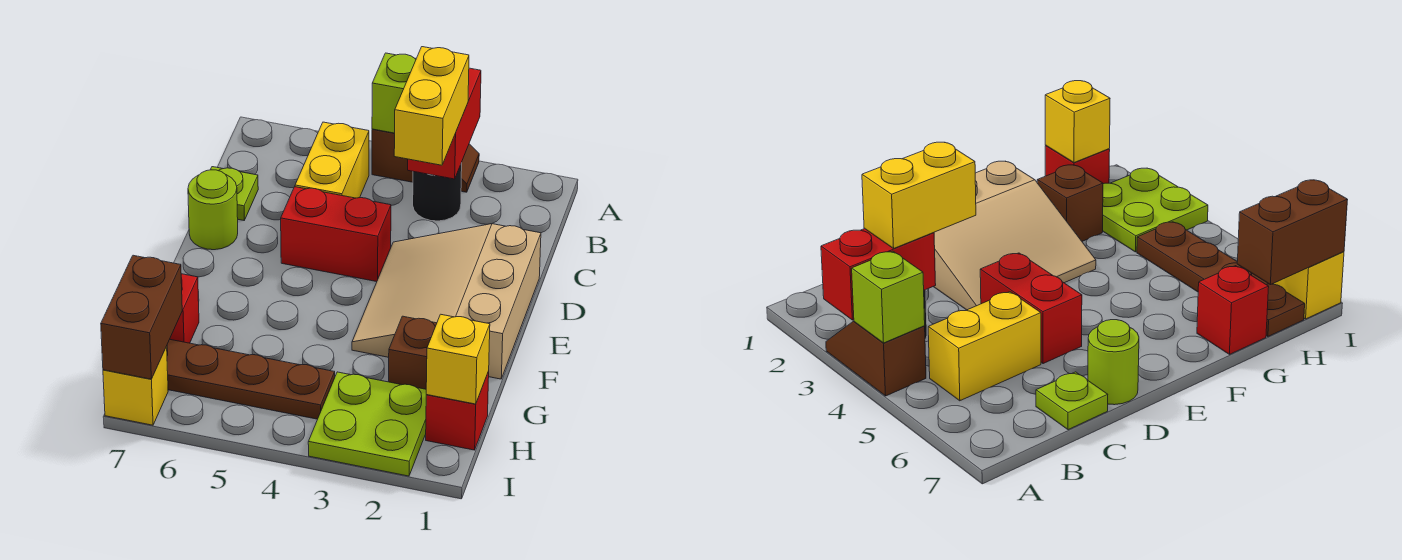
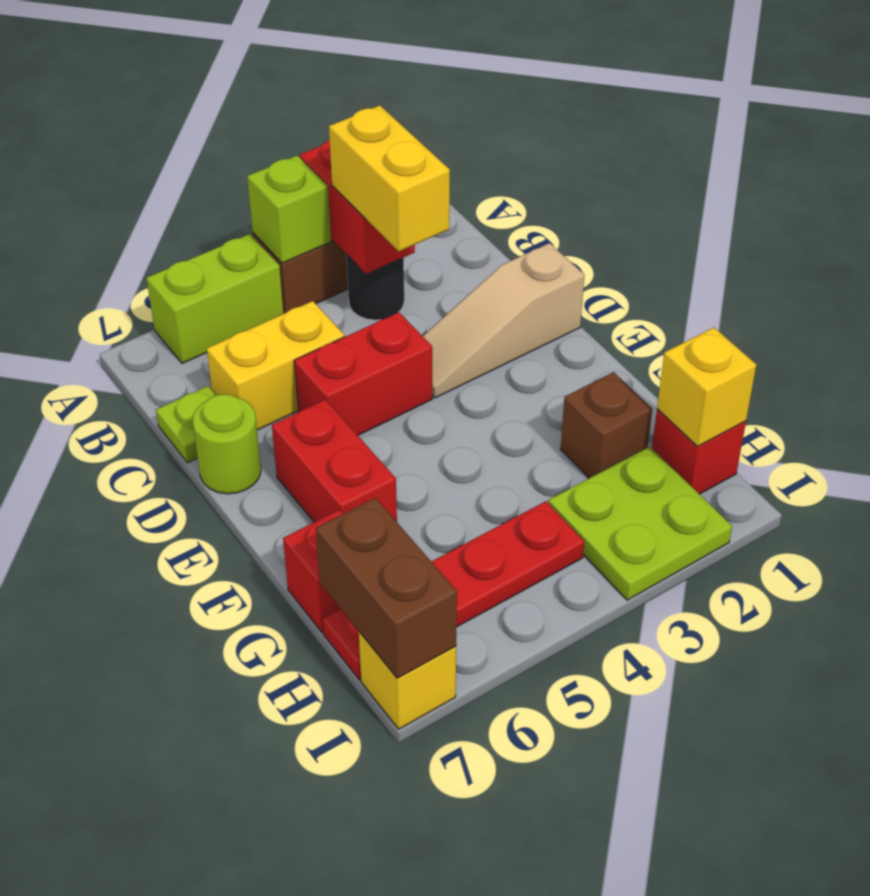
none -> lime brick A5:A6 level 1
yellow brick B5:C5 level 1 -> yellow brick C5:C6 level 1
tan slope D1:F3 level 1 top 1 -> tan slope D1:D3 level 1 top 1
none -> red brick E6:F6 level 1
brown plate H4:H7 level 1 -> red plate H4:H7 level 1

